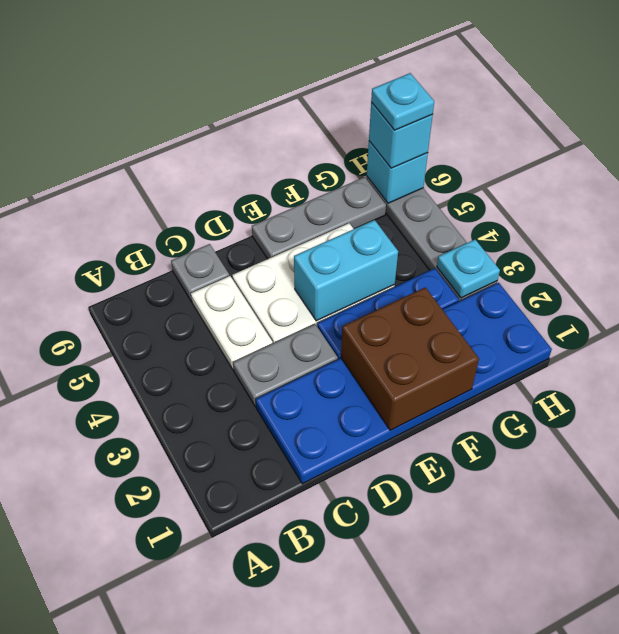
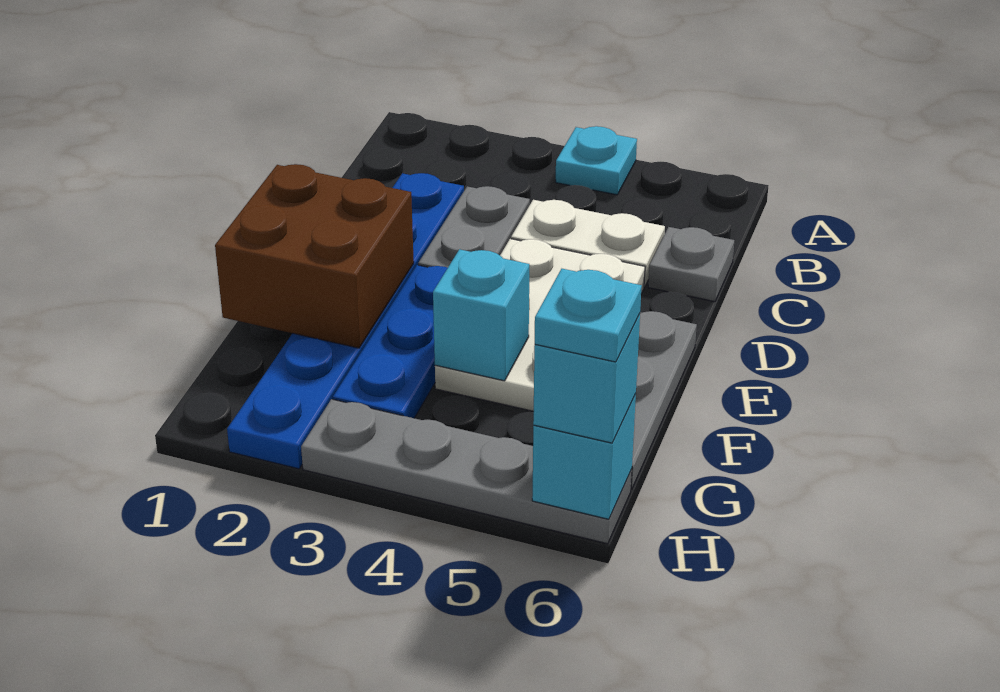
blue plate C1:H2 level 1 -> blue plate C2:H2 level 1
cyan brick E4:F4 level 2 -> cyan brick F4 level 2
cyan plate H3 level 2 -> cyan plate A4 level 1

